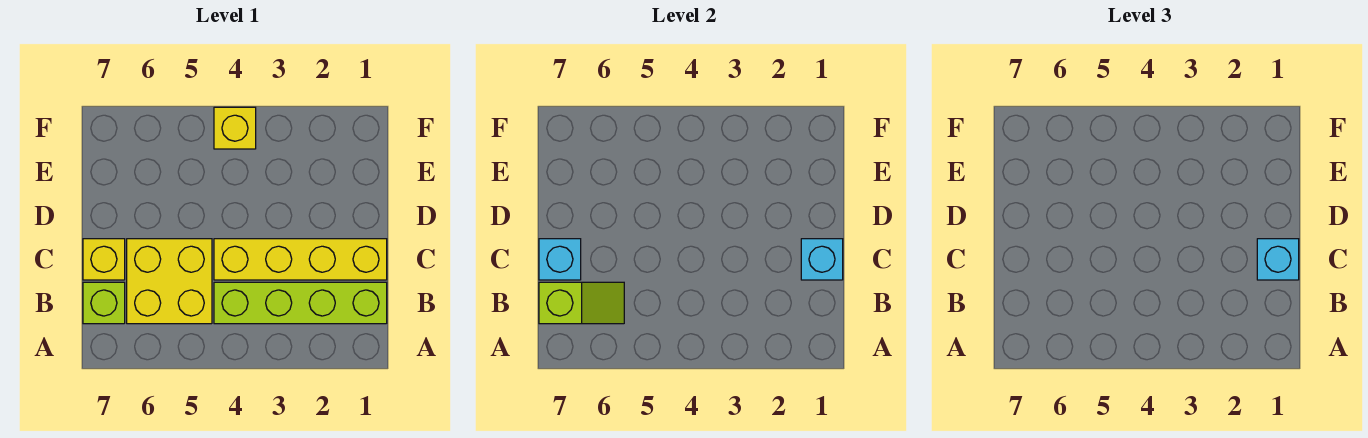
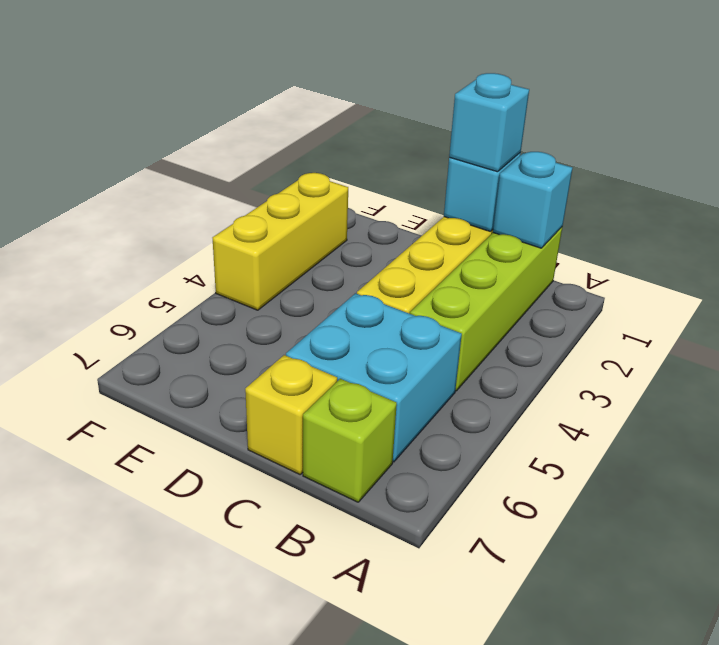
yellow brick B5:C6 level 1 -> cyan brick B5:C6 level 1
lime slope B6:B7 level 2 top 7 -> none
cyan brick C7 level 2 -> cyan brick B1 level 2
yellow brick F4 level 1 -> yellow brick F2:F4 level 1

